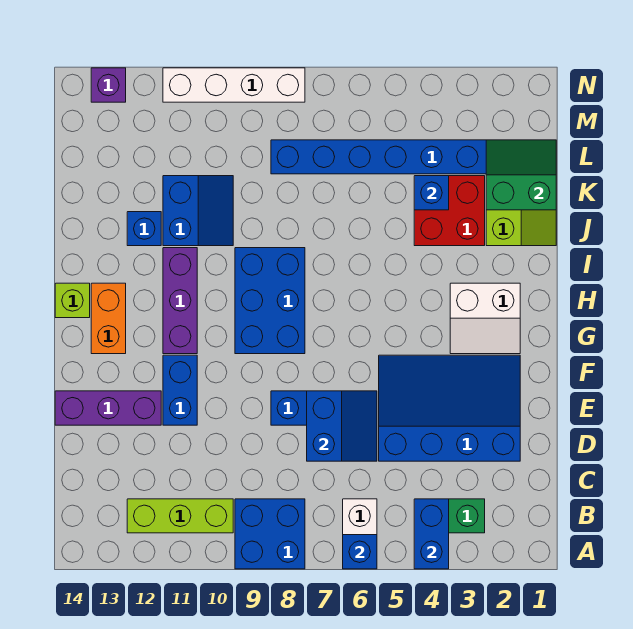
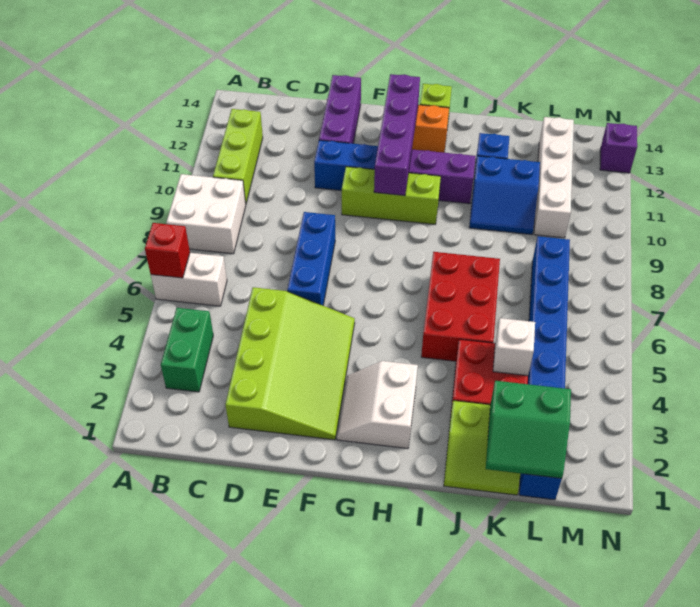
blue brick A4:B4 level 2 -> none
blue brick A6 level 2 -> red brick A6 level 2
blue brick A8:B9 level 1 -> white brick A8:B9 level 1
blue slope D2:F5 level 1 top D -> lime slope D2:F5 level 1 top D
blue slope D6:E7 level 2 top 7 -> none
none -> lime brick F10:H10 level 1
blue brick G8:I9 level 1 -> none
none -> purple brick G10:G13 level 2
none -> red brick I5:J7 level 1
green slope K1:L2 level 2 top K -> green slope K1:L2 level 2 top 2
blue brick K4 level 2 -> white brick K4 level 2
white brick N8:N11 level 1 -> white brick L10:L13 level 1

